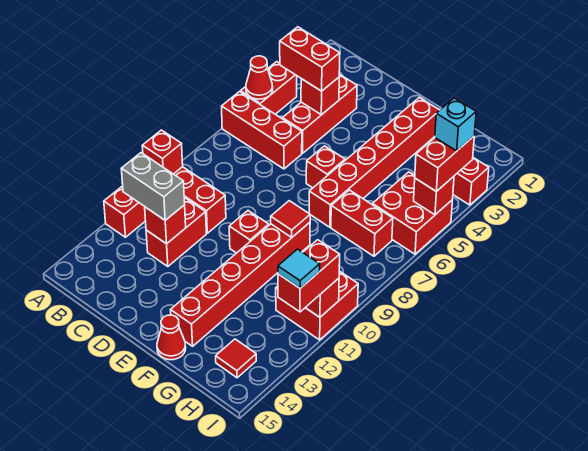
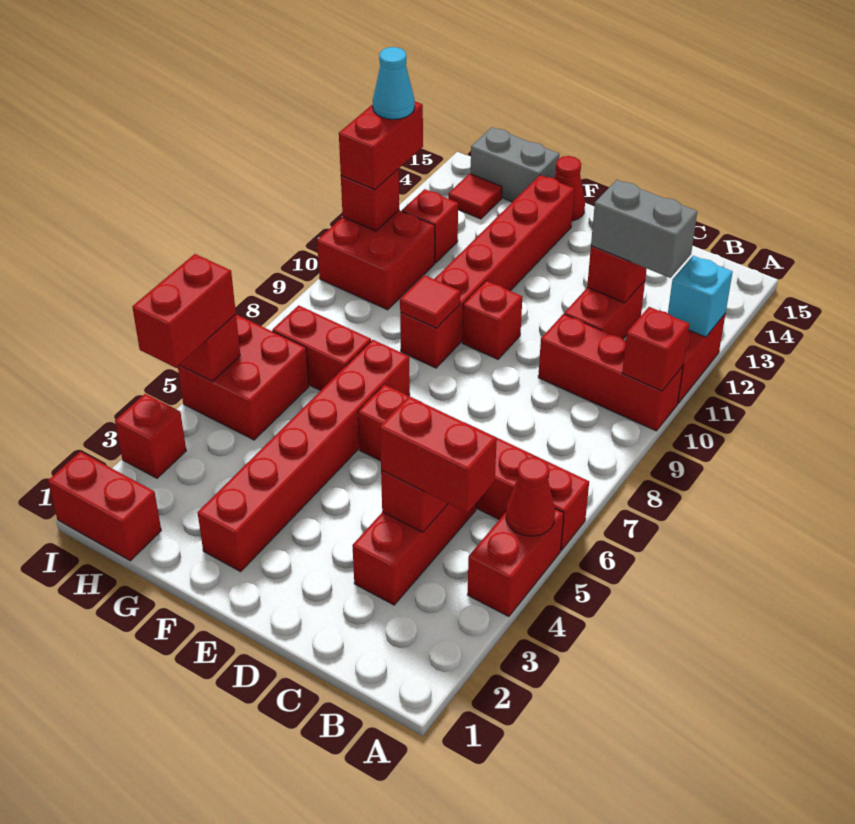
none -> grey brick G15:H15 level 1
none -> red brick H1:I1 level 1
none -> red brick H12 level 1
cyan brick I4 level 4 -> cyan brick A12 level 2
cyan tile I12 level 4 -> cyan cone I12 level 4

